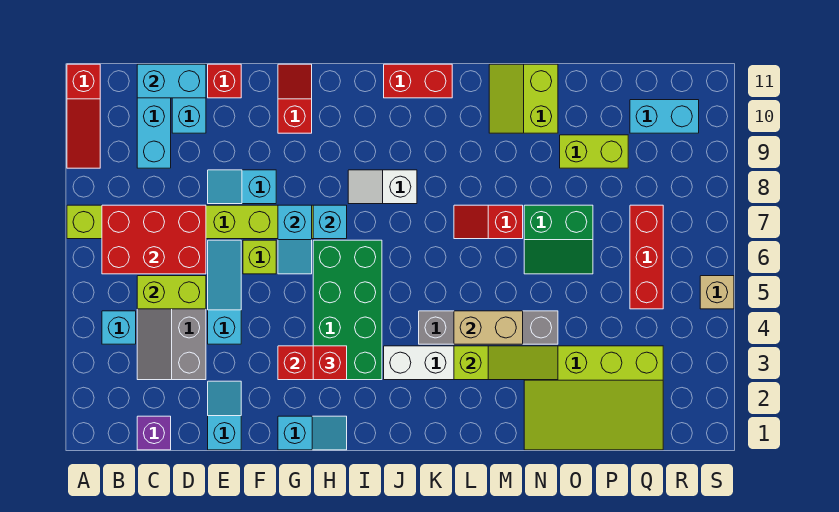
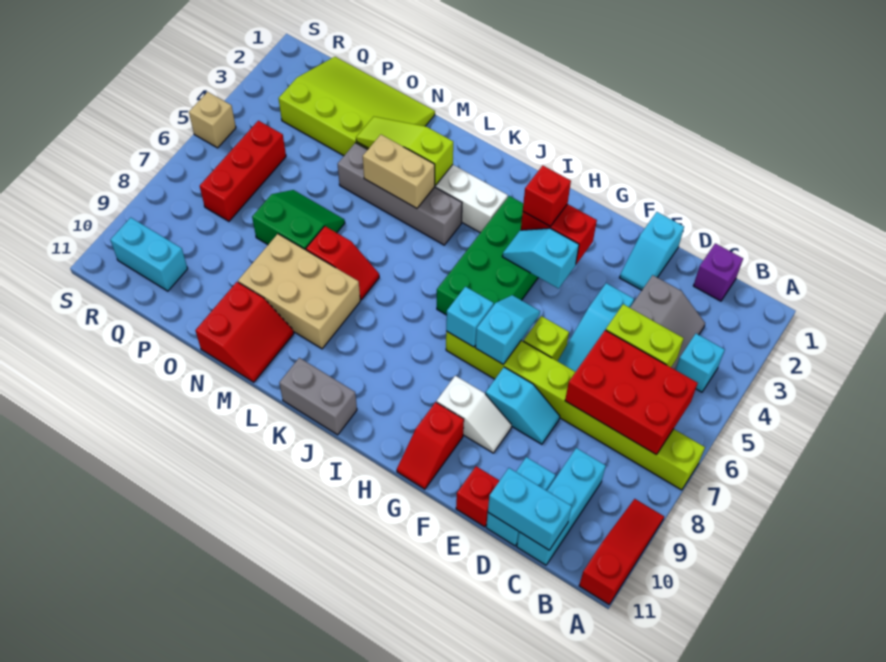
cyan slope G1:H1 level 1 top G -> cyan slope G4:H4 level 2 top G
white slope I8:J8 level 1 top J -> white slope F9:G9 level 1 top G
red brick J11:K11 level 1 -> grey brick J11:K11 level 1
none -> tan brick L8:N9 level 1
lime slope M10:N11 level 1 top N -> red slope M10:N11 level 1 top N
lime brick O9:P9 level 1 -> none

